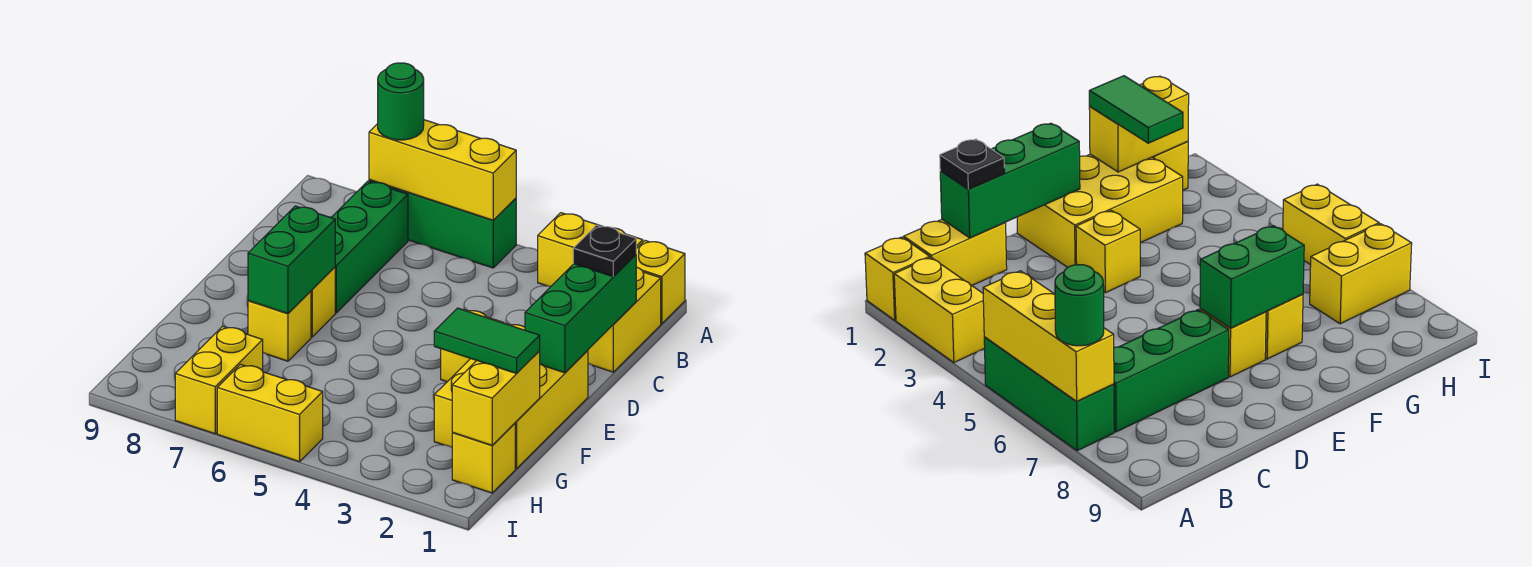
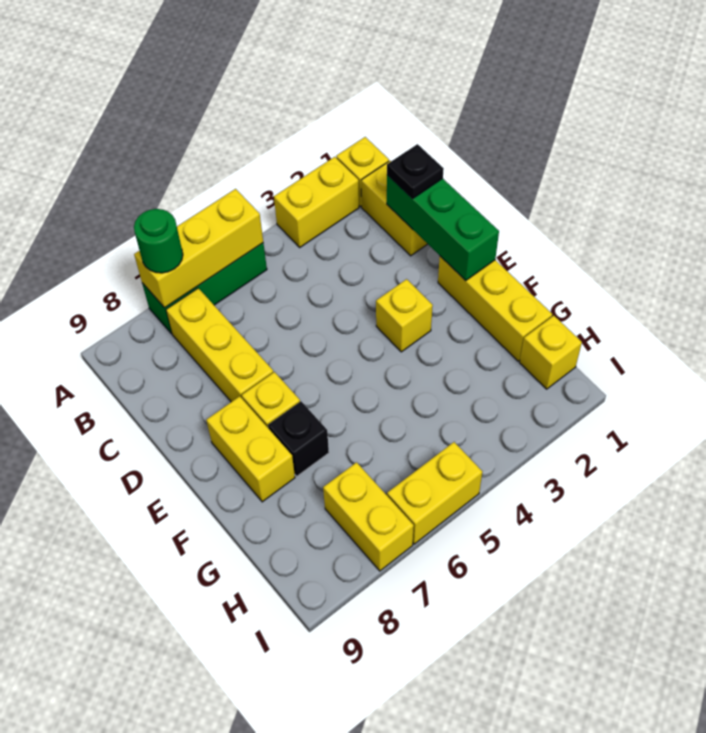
green brick B7:D7 level 1 -> yellow brick B7:D7 level 1
yellow brick E1:G2 level 1 -> yellow brick E1:G1 level 1
green brick E7:F7 level 2 -> none
yellow brick F7 level 1 -> black brick F7 level 1
yellow brick G1:H1 level 2 -> yellow brick E8:F8 level 1
green tile G1:G2 level 3 -> none

